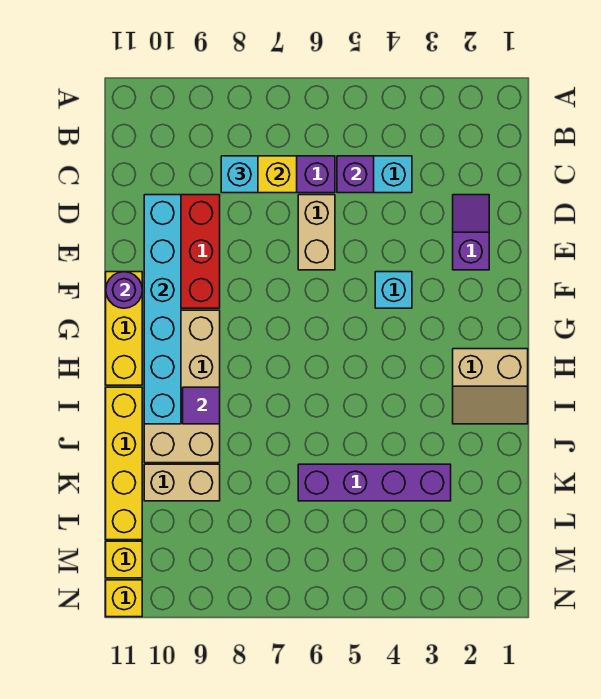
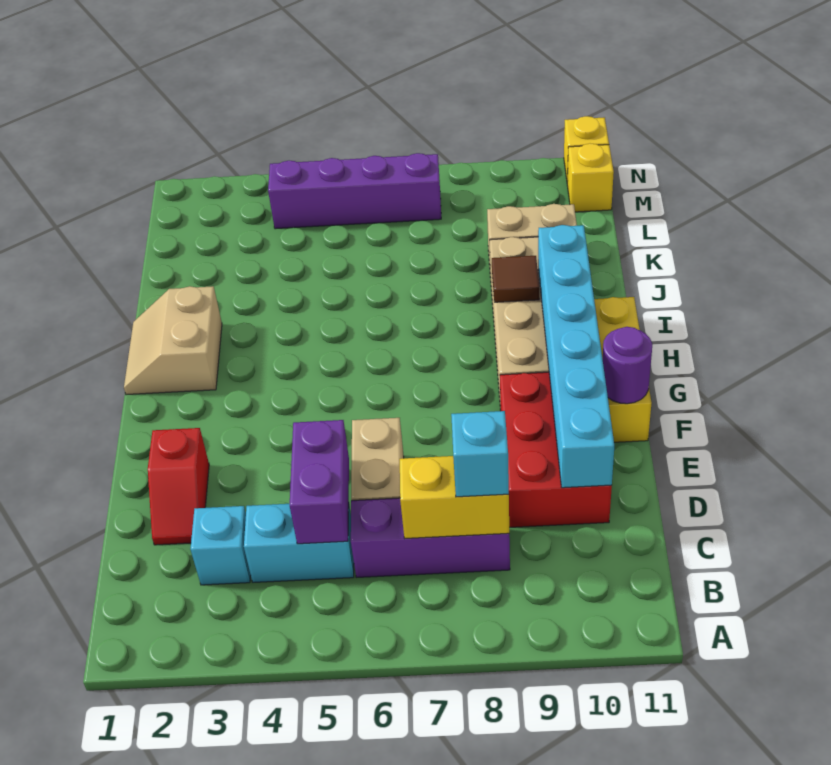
purple brick C5 level 2 -> purple brick C5:D5 level 2
purple slope D2:E2 level 1 top E -> red slope D2:E2 level 1 top E
cyan brick F4 level 1 -> cyan brick C3 level 1
tan slope H1:I2 level 1 top H -> tan slope H1:I2 level 1 top 2
purple tile I9 level 2 -> brown tile I9 level 2
yellow brick I11:L11 level 1 -> none
purple brick K3:K6 level 1 -> purple brick M4:M7 level 1

